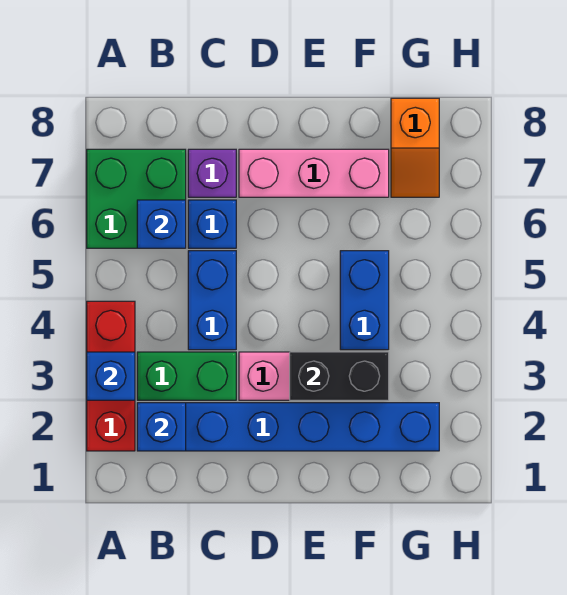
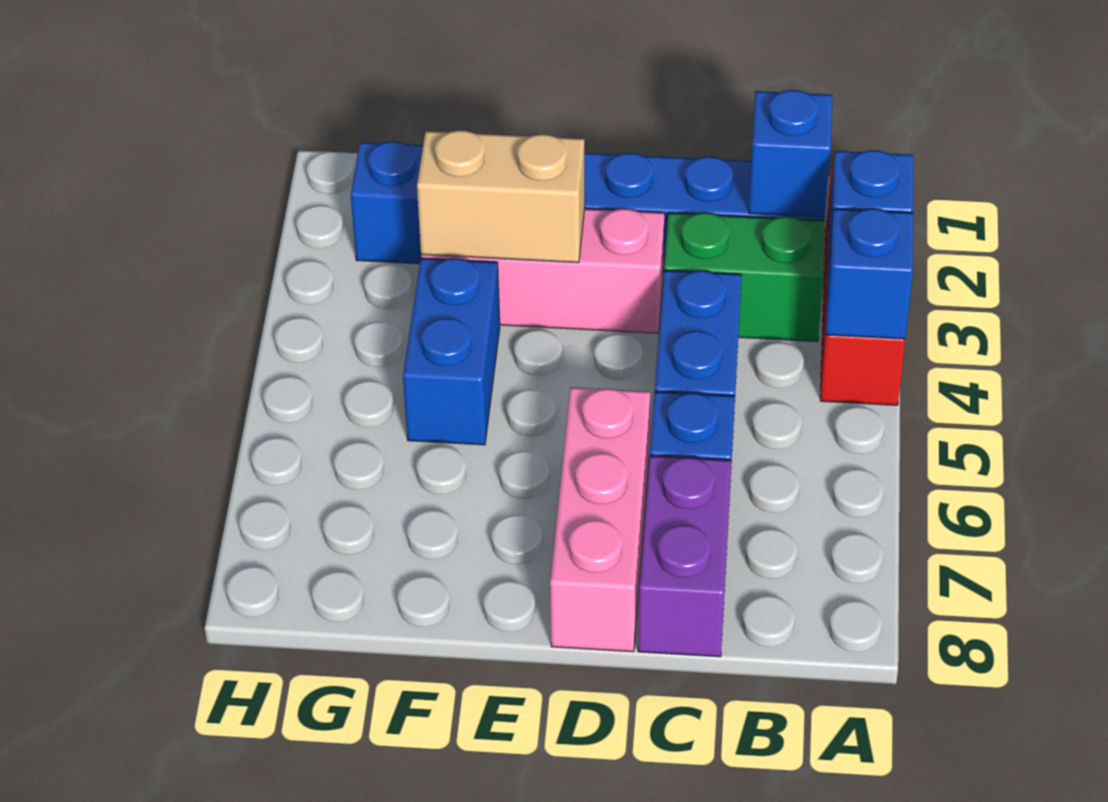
green brick A6:B7 level 1 -> none
blue brick B6 level 2 -> blue brick A4 level 2
purple brick C7 level 1 -> purple brick C7:C8 level 1
pink brick D7:F7 level 1 -> pink brick D6:D8 level 1
black brick E3:F3 level 2 -> tan brick E3:F3 level 2
orange slope G7:G8 level 1 top 8 -> none

